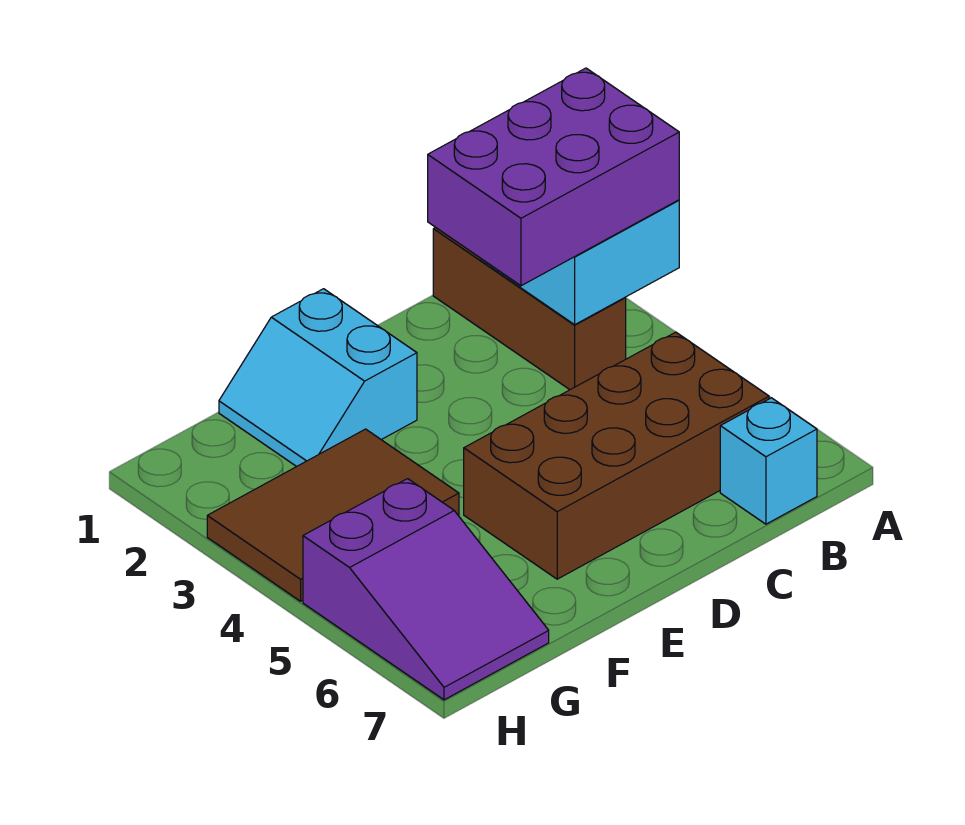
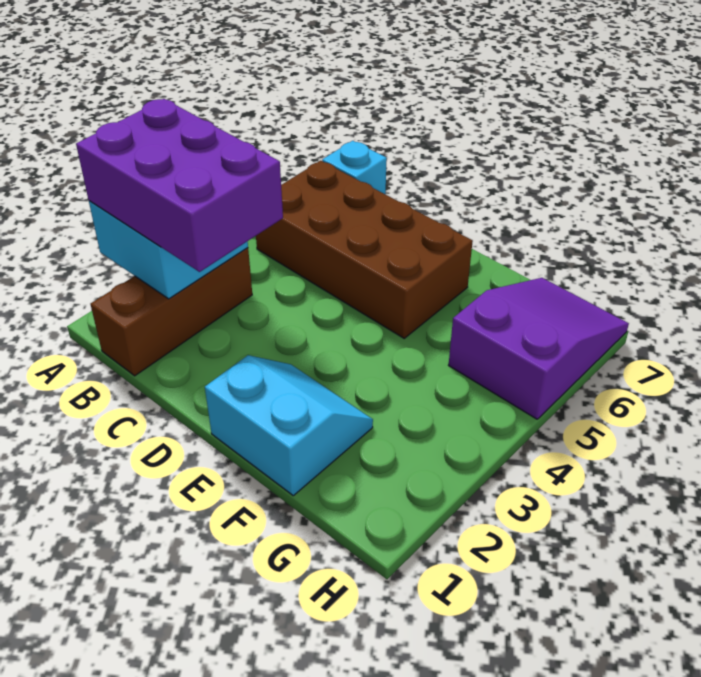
cyan slope E1:F2 level 1 top E -> cyan slope E1:F2 level 1 top 1
brown tile F3:H4 level 1 -> none

